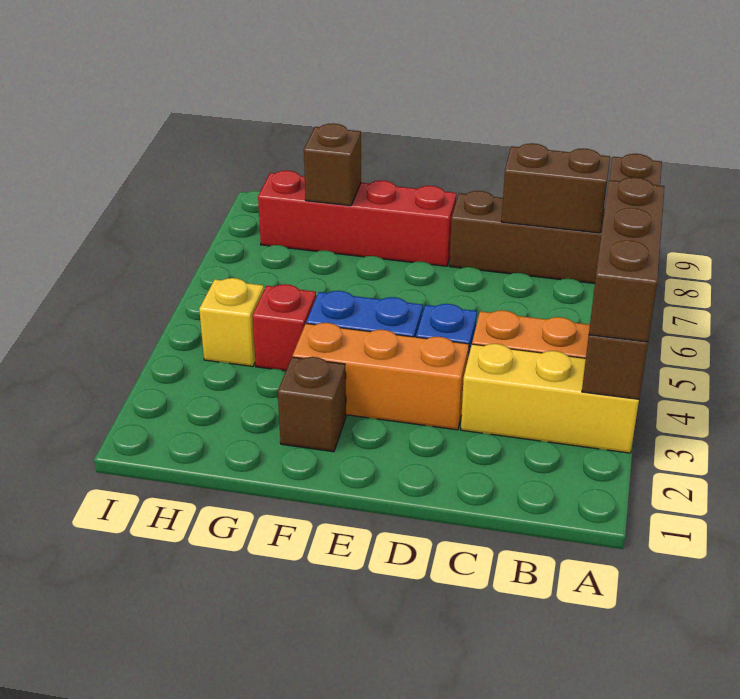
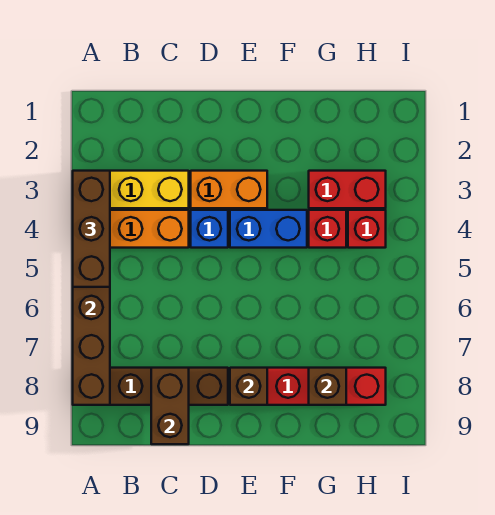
brown brick B8:C8 level 2 -> brown brick C8:C9 level 2
orange brick D3:F3 level 1 -> orange brick D3:E3 level 1
brown brick F2 level 1 -> brown brick E8 level 2
none -> red brick G3:H3 level 1
yellow brick H4 level 1 -> red brick H4 level 1

